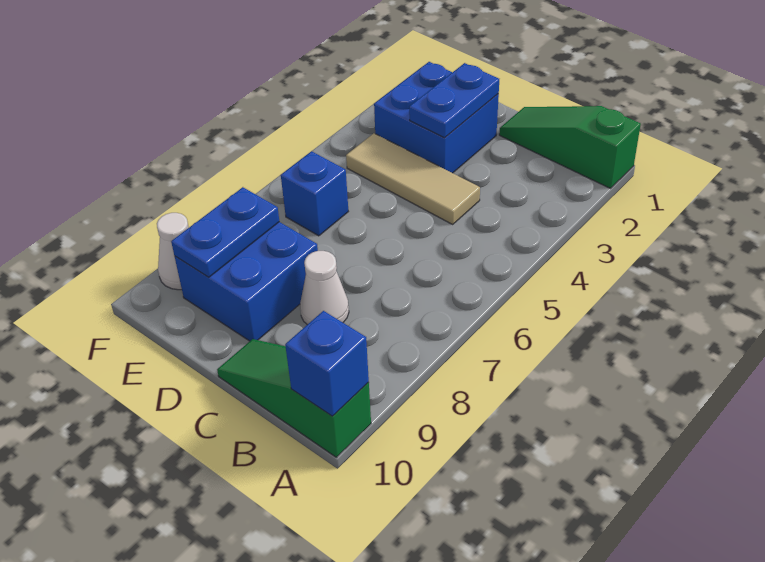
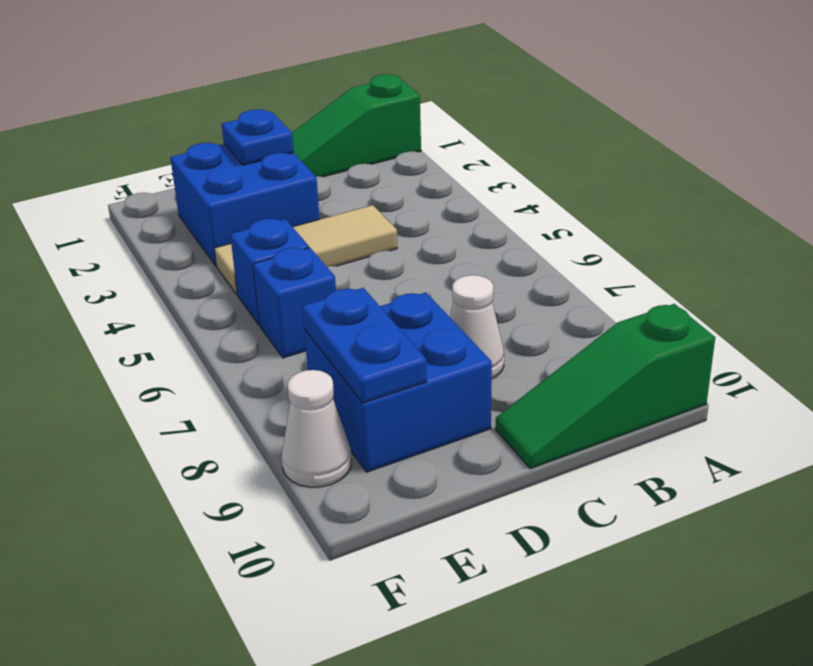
blue brick A10 level 2 -> blue brick E5 level 1
blue plate D2:D3 level 2 -> blue plate D2 level 2

